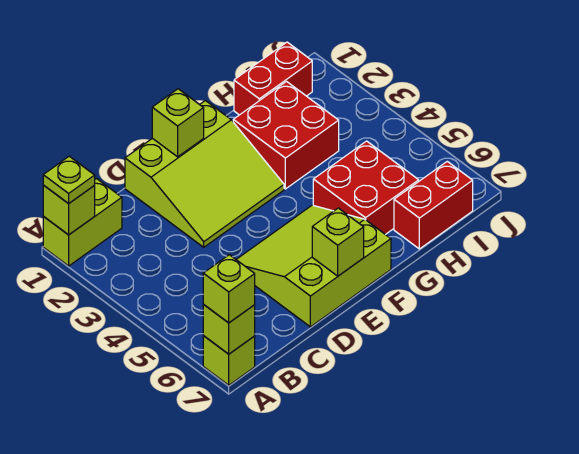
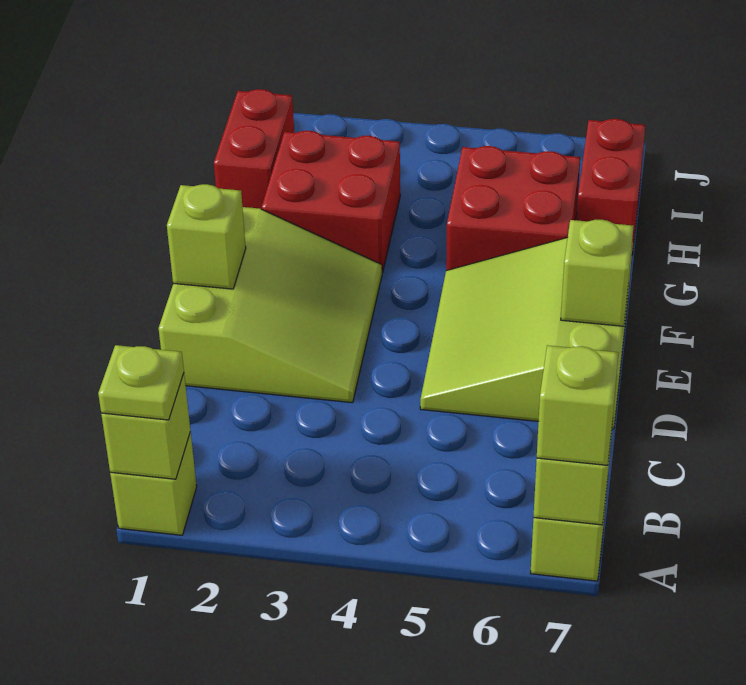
lime brick A1:B1 level 1 -> lime brick A1 level 1

